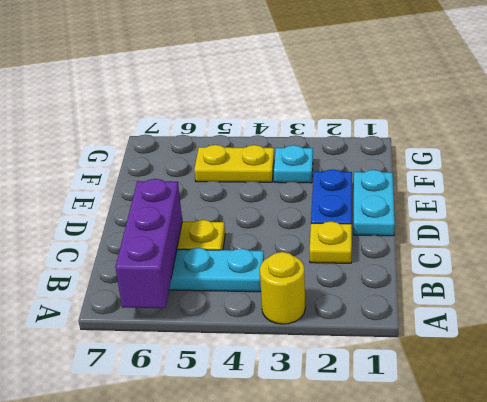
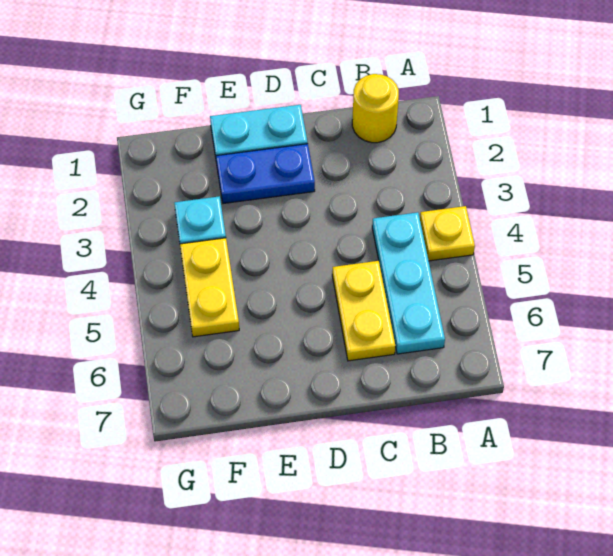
yellow round brick A3 level 1 -> yellow round brick B1 level 1
purple brick A6:C6 level 2 -> none
yellow plate C2 level 1 -> yellow plate A4 level 1

